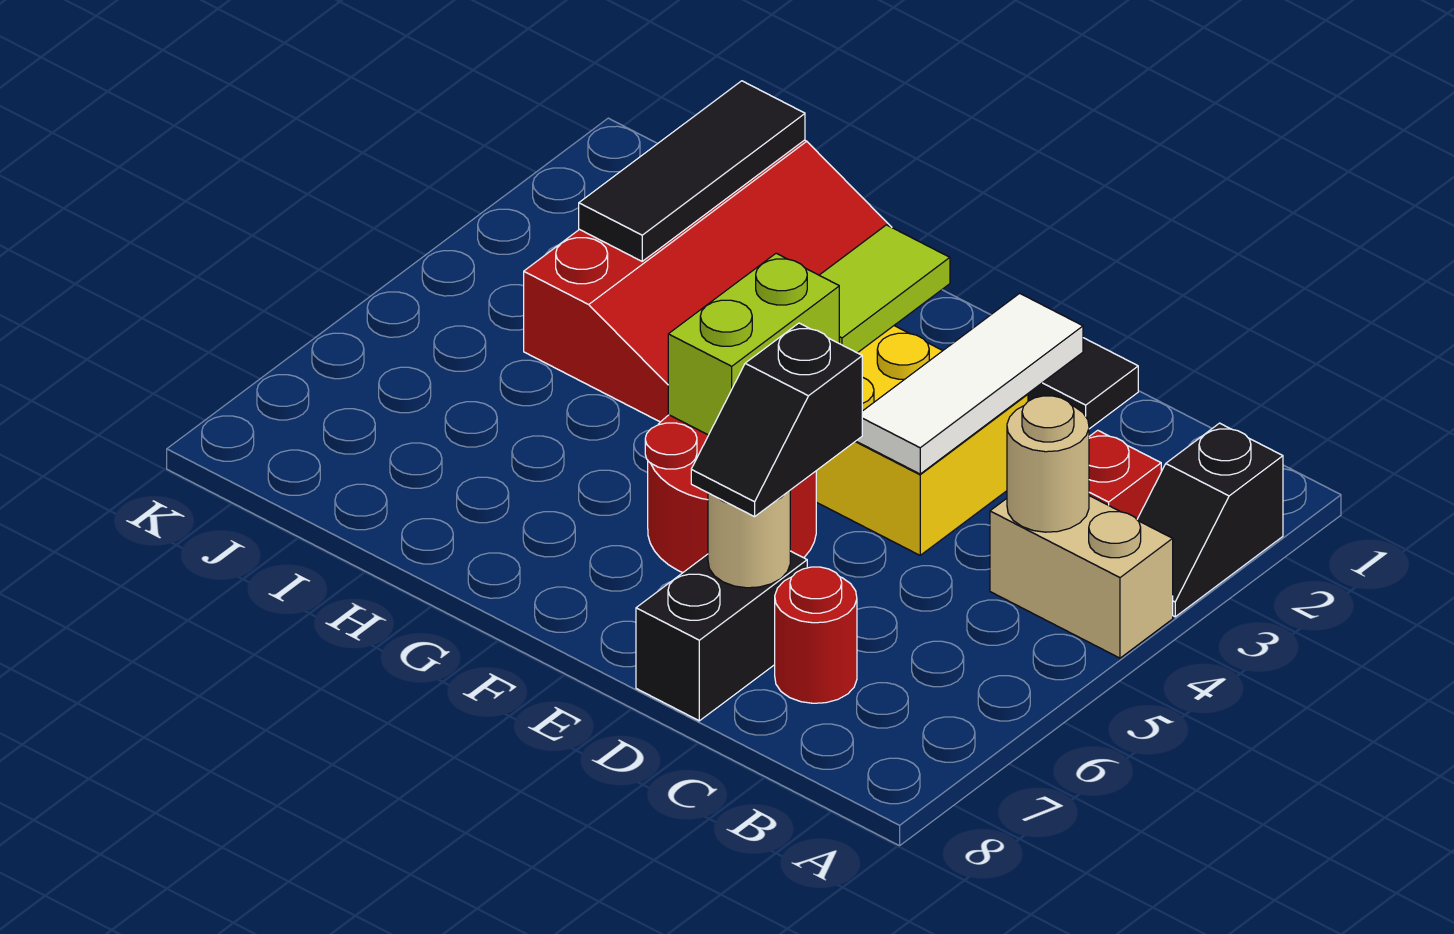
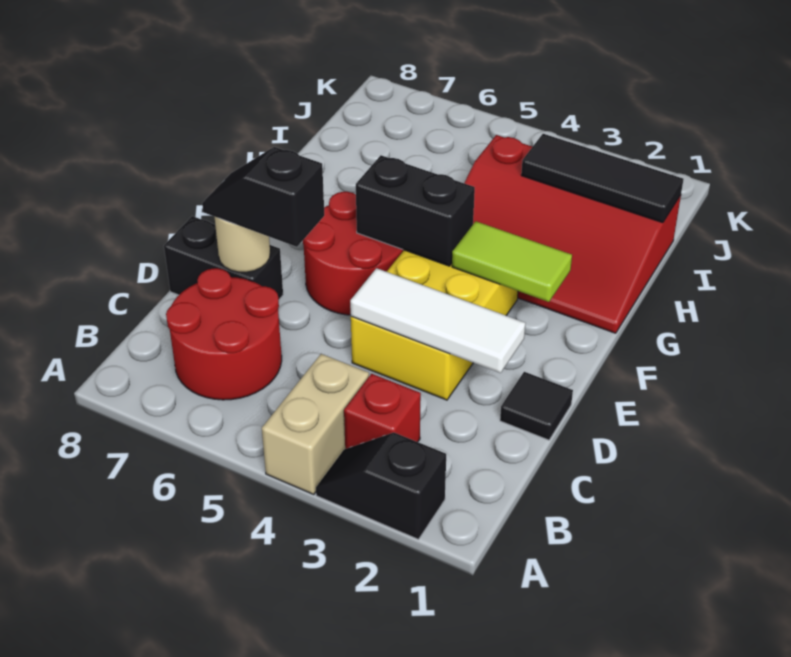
tan round brick B4 level 2 -> none
red round brick C7 level 1 -> red round brick B6:C7 level 1
lime brick F4:F5 level 2 -> black brick F4:F5 level 2

